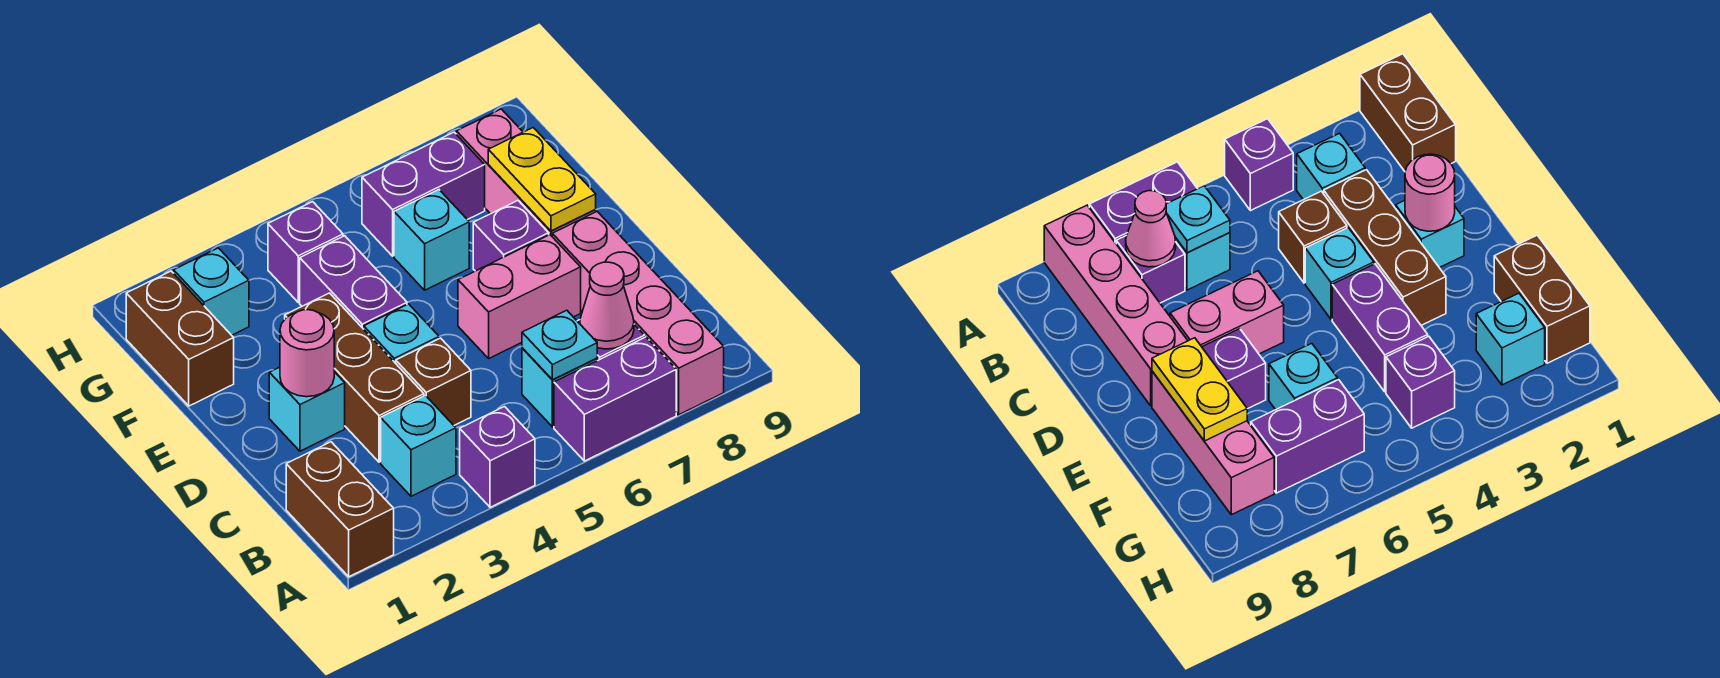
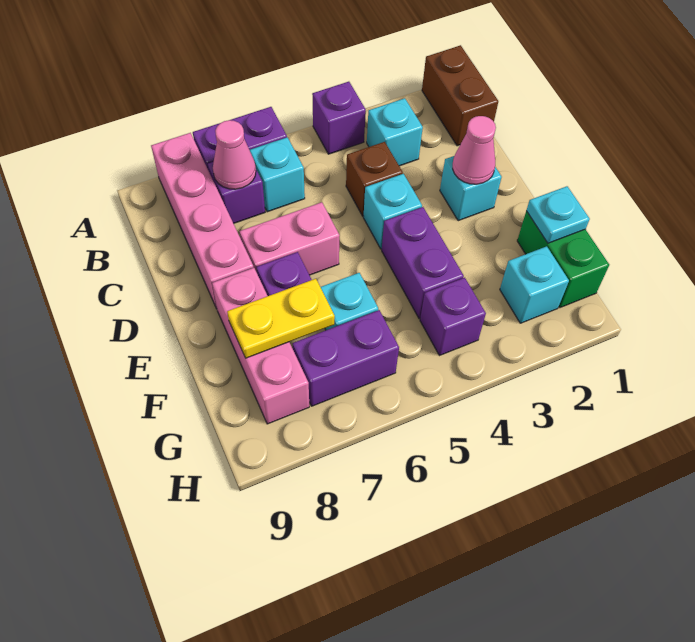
cyan plate B6 level 2 -> cyan plate F1 level 2
brown brick C3:E3 level 1 -> none
pink round brick D2 level 2 -> pink cone D2 level 2
yellow plate E8:F8 level 2 -> yellow plate F7:F8 level 2
brown brick F1:G1 level 1 -> green brick F1:G1 level 1

